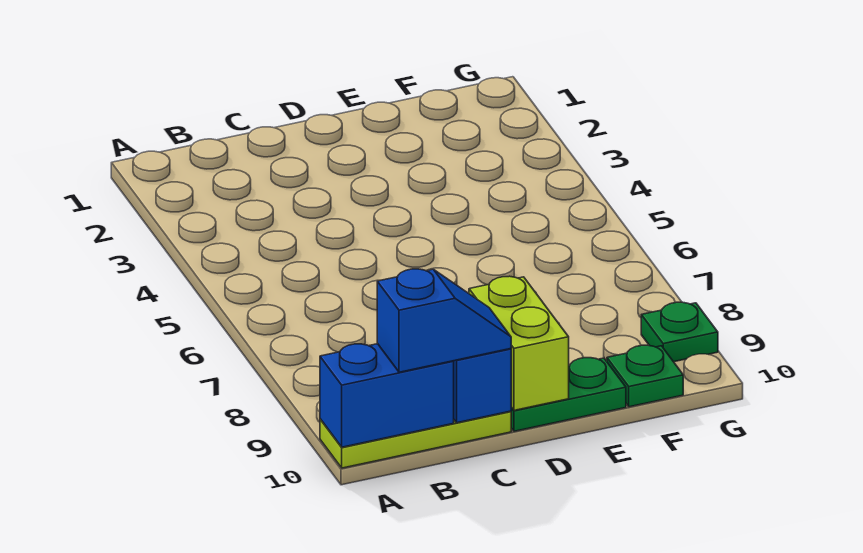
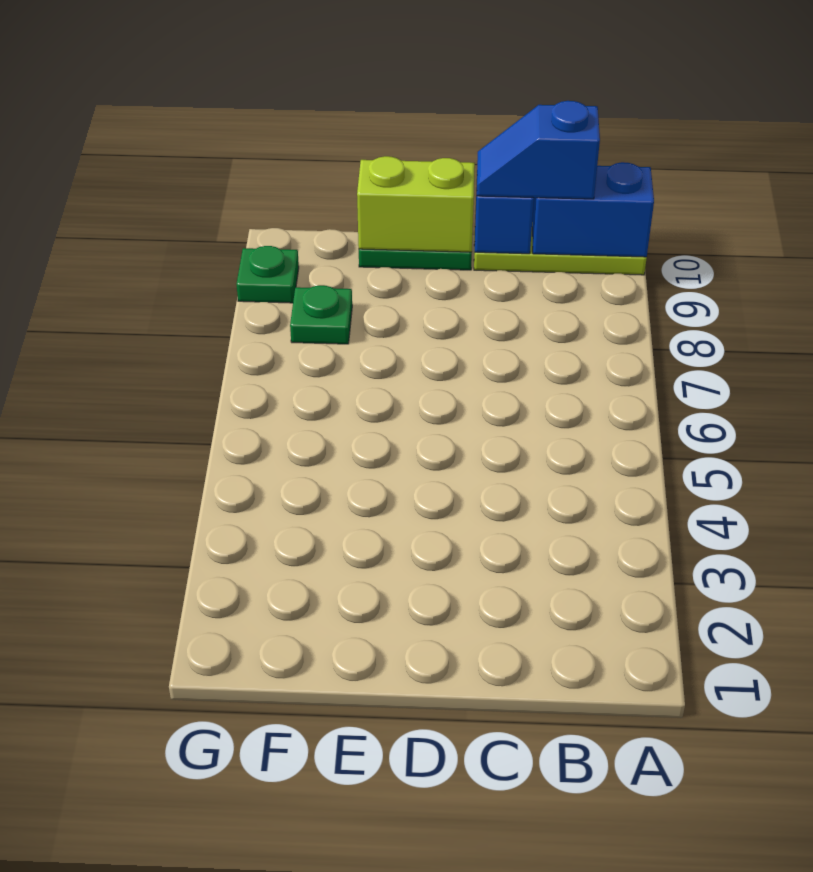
lime brick D9:D10 level 2 -> lime brick D10:E10 level 2
green plate F10 level 1 -> green plate F8 level 1

